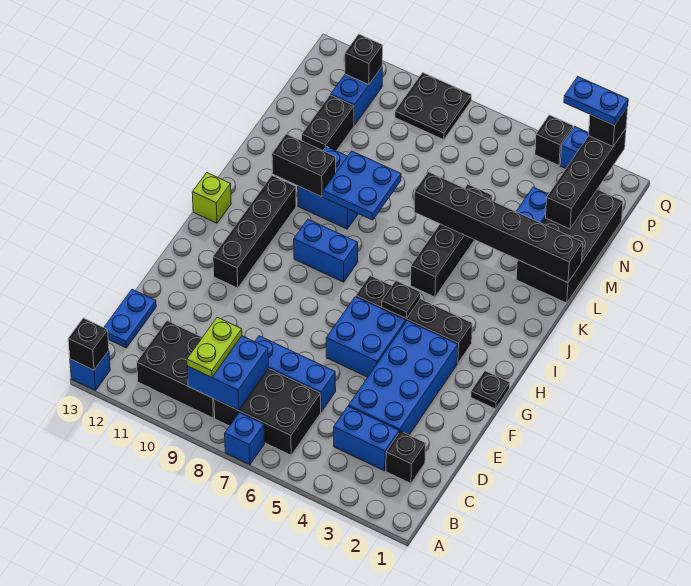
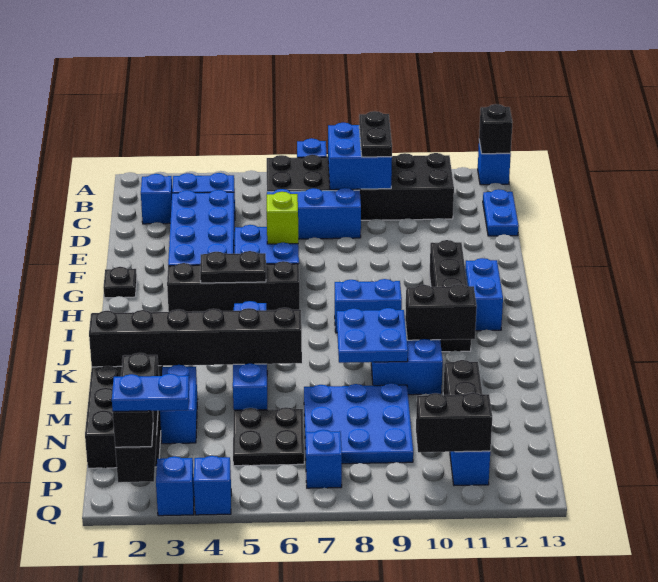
lime plate B9:C9 level 3 -> black plate B9:C9 level 3
black brick C2 level 1 -> blue brick C2 level 1
black plate H5 level 2 -> black plate H4:H5 level 2
none -> blue brick H12:I12 level 1
lime brick I13 level 1 -> lime brick F6 level 2
black brick J5:M5 level 1 -> blue brick J5:M5 level 1
none -> blue plate M7:O9 level 1
none -> blue brick P7 level 1
black plate P8:Q9 level 1 -> black plate N5:O6 level 1
black brick P11 level 2 -> black brick P10:P11 level 2
black brick Q4 level 1 -> blue brick Q4 level 1

